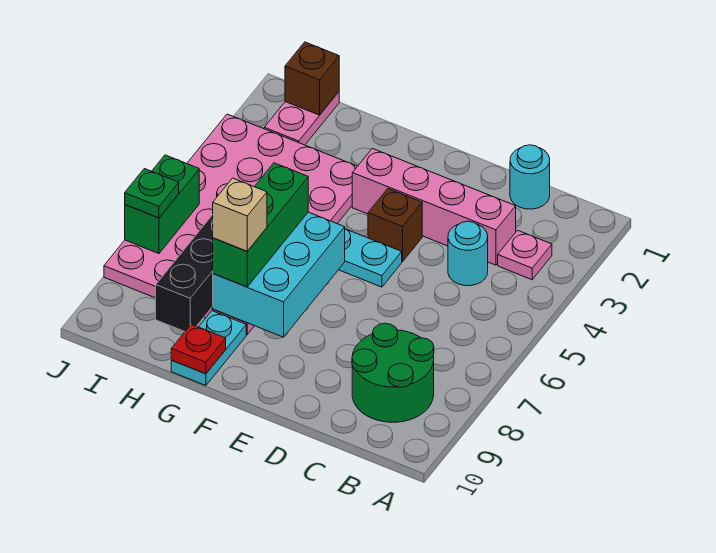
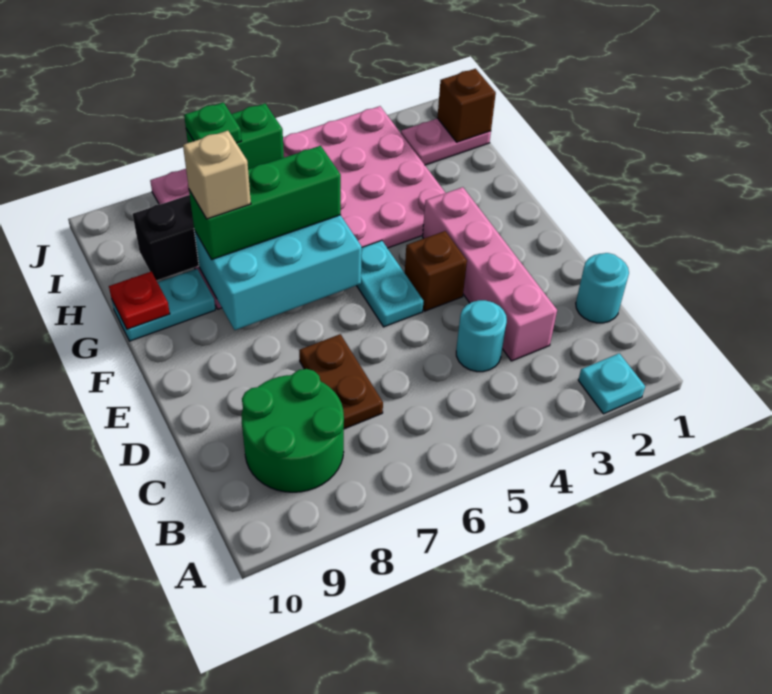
none -> cyan plate A2 level 1
pink plate B3 level 1 -> none
none -> brown plate C7:D7 level 1

